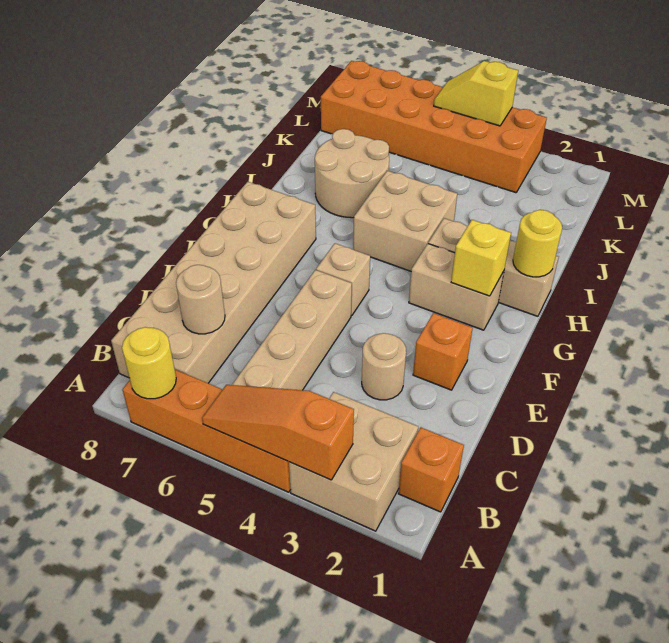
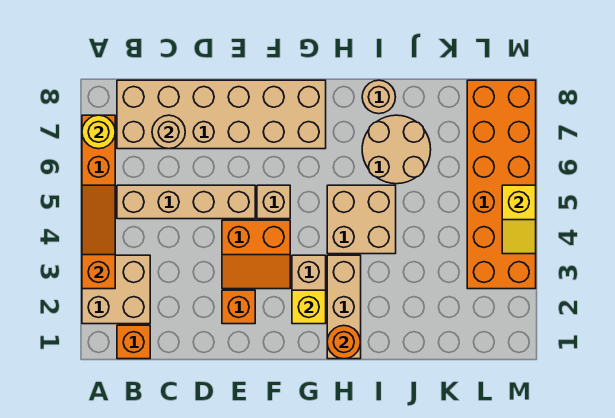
tan round brick D3 level 1 -> tan round brick I8 level 1
none -> orange slope E3:F4 level 1 top 4
yellow round brick H1 level 2 -> orange round brick H1 level 2
yellow slope M4:M5 level 2 top 4 -> yellow slope M4:M5 level 2 top 5

